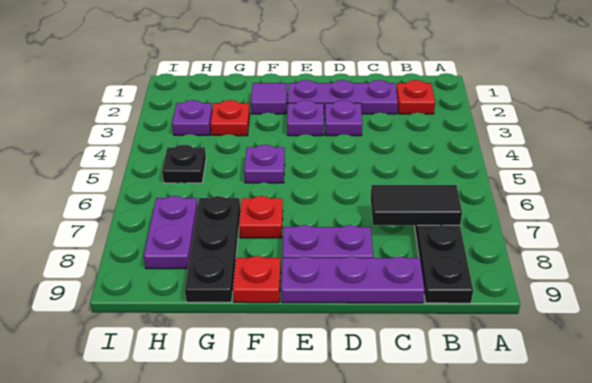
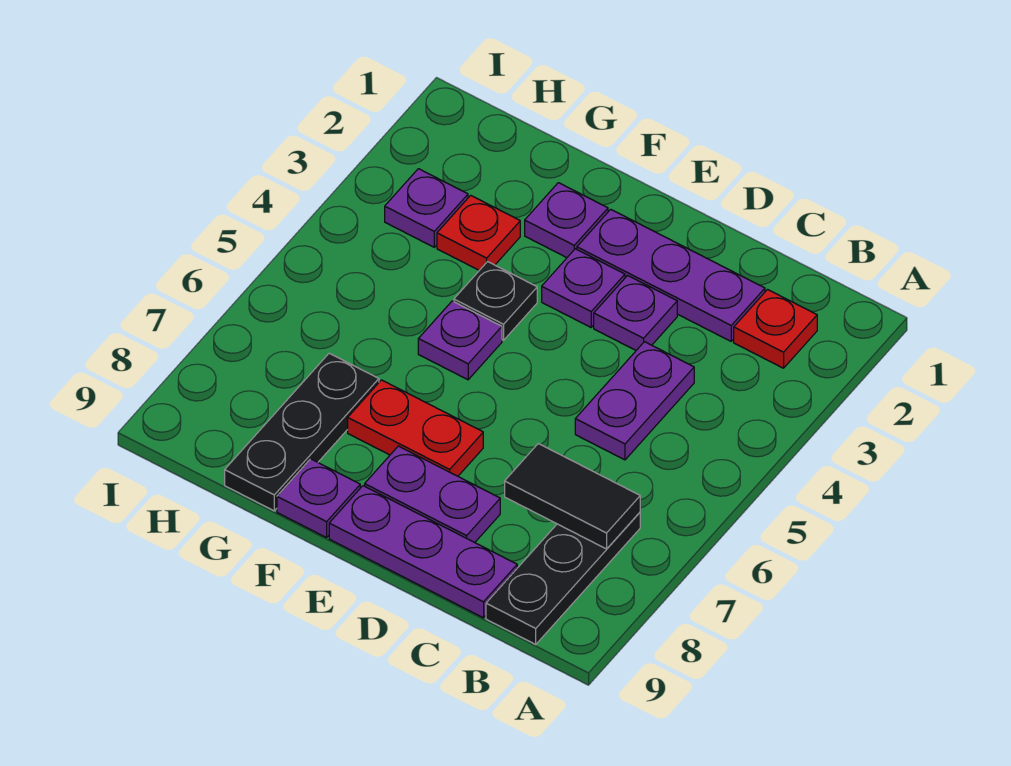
purple tile F2 level 1 -> purple plate F2 level 1
red plate F7 level 1 -> red plate E7:F7 level 1
red plate F9 level 1 -> purple plate F9 level 1
black plate H5 level 1 -> black plate F4 level 1
purple plate H7:H8 level 1 -> purple plate C4:C5 level 1

